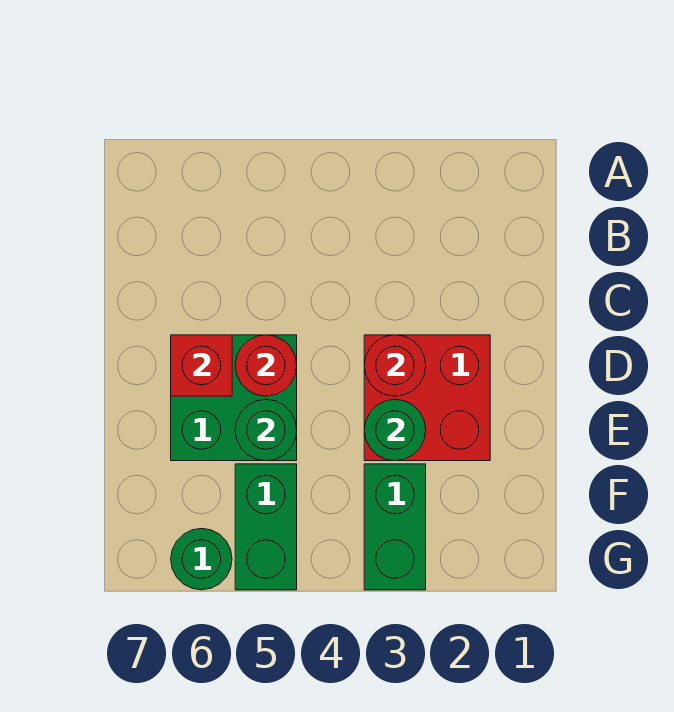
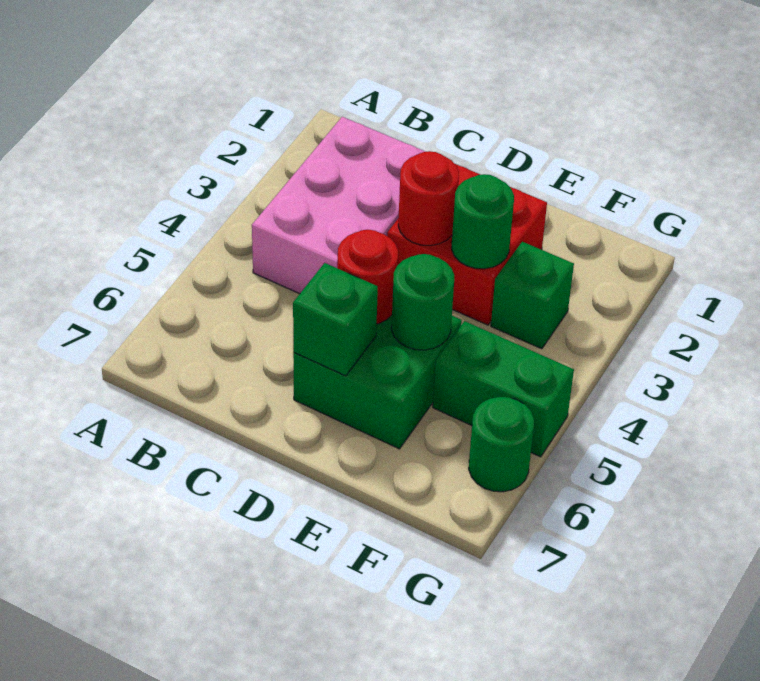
none -> pink brick B2:C4 level 1
red brick D6 level 2 -> green brick D6 level 2
green brick F3:G3 level 1 -> green brick F3 level 1

